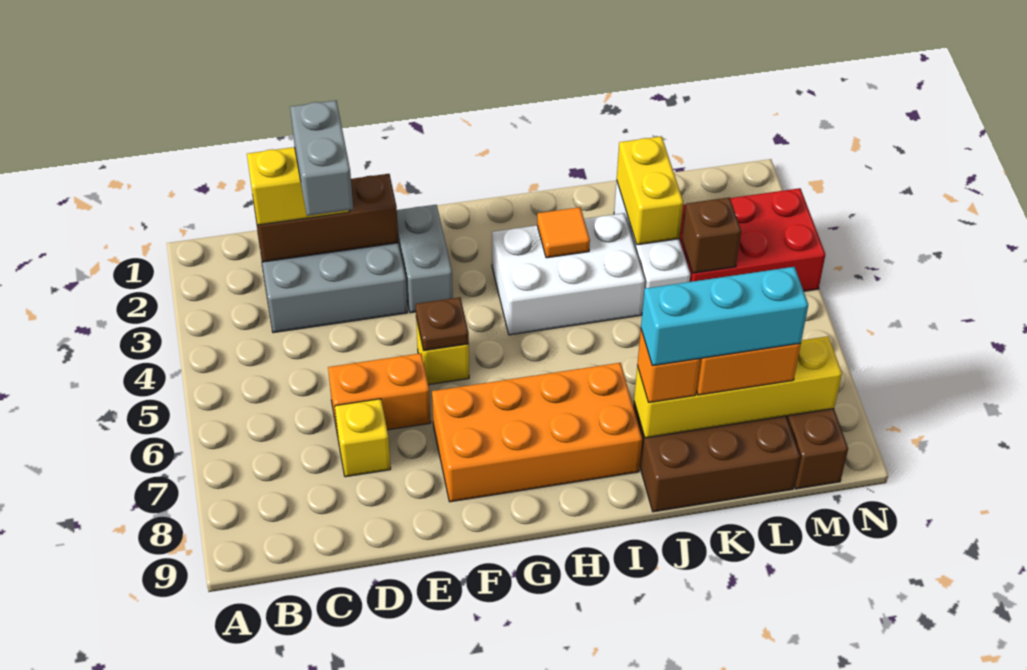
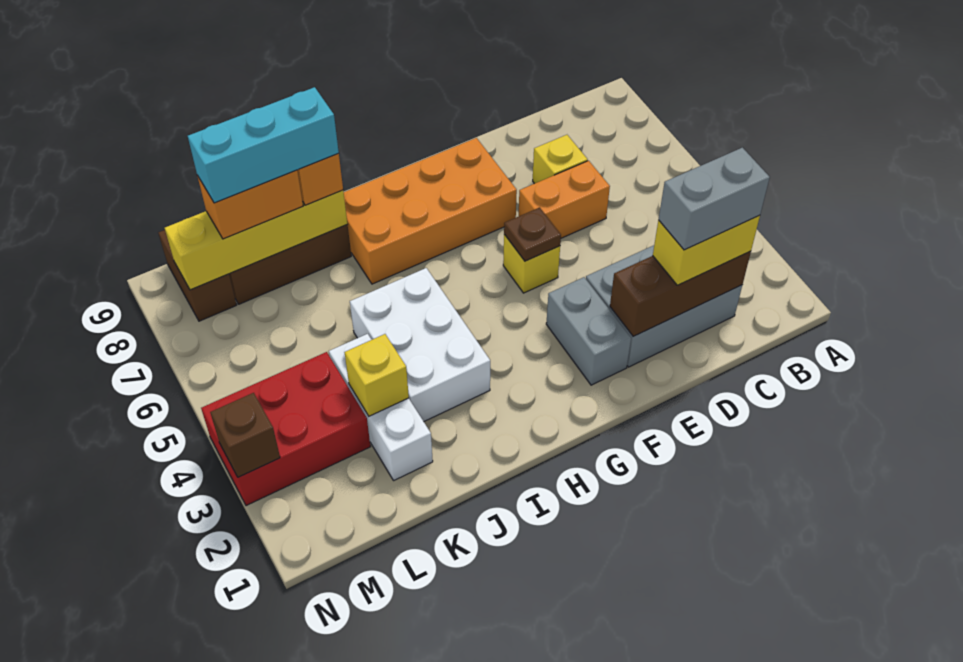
grey brick D2:D3 level 4 -> grey brick C2:D2 level 4
white brick H3:J4 level 1 -> white brick I3:J5 level 1
orange tile I3 level 2 -> none
yellow brick K2:K3 level 2 -> yellow brick K3 level 2
brown brick L4 level 2 -> brown brick N3 level 2

